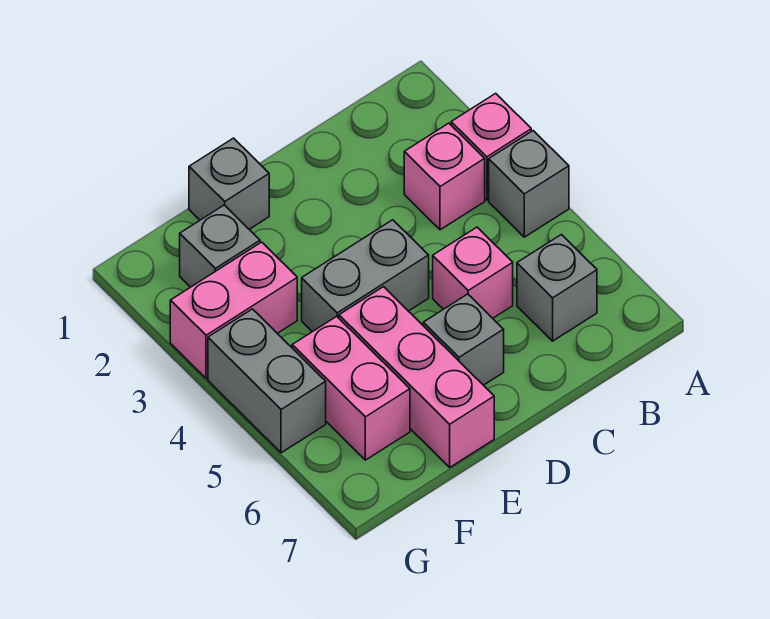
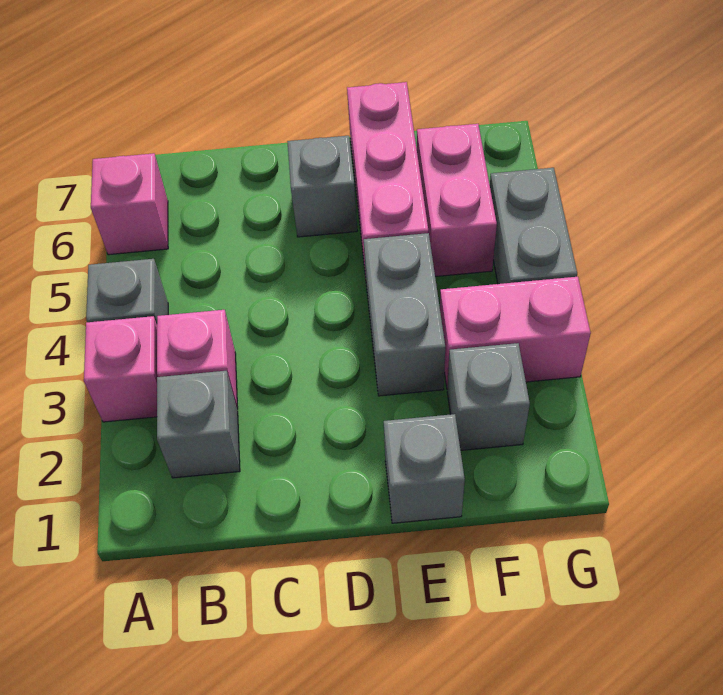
grey brick B6 level 1 -> grey brick B2 level 1
pink brick C5 level 1 -> pink brick A6 level 1
grey brick D4:E4 level 1 -> grey brick E3:E4 level 1

